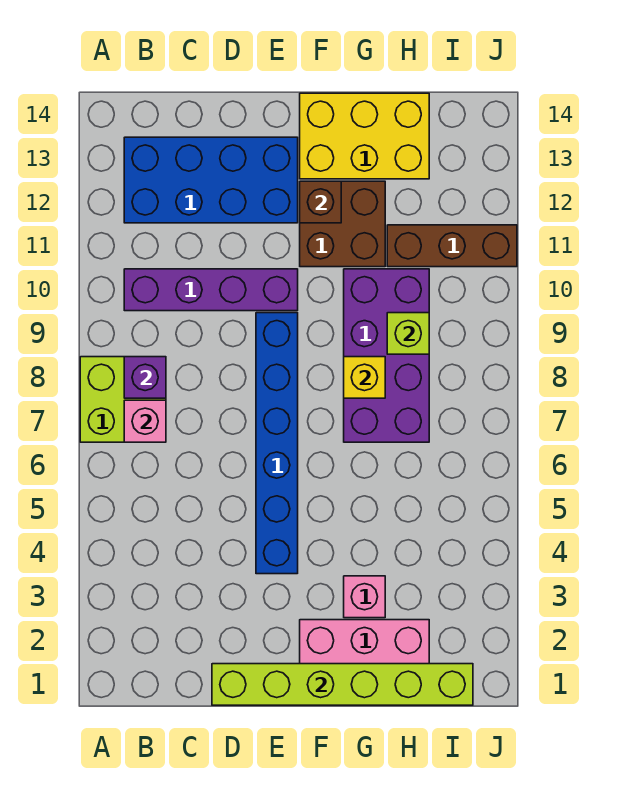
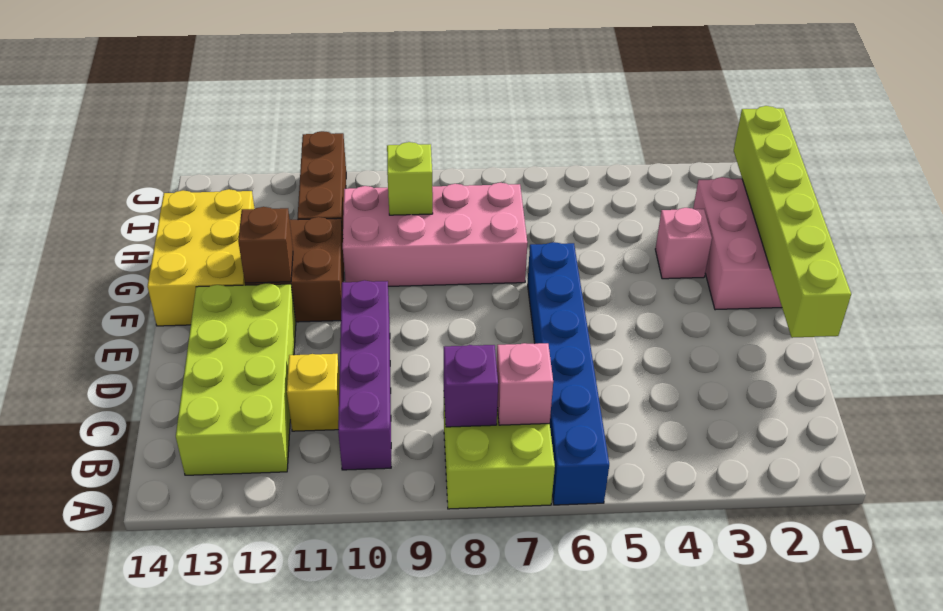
blue brick B12:E13 level 1 -> lime brick B12:E13 level 1
blue brick E4:E9 level 1 -> blue brick A6:F6 level 1
purple brick G7:H10 level 1 -> pink brick G7:H10 level 1
yellow brick G8 level 2 -> yellow brick C11 level 1

